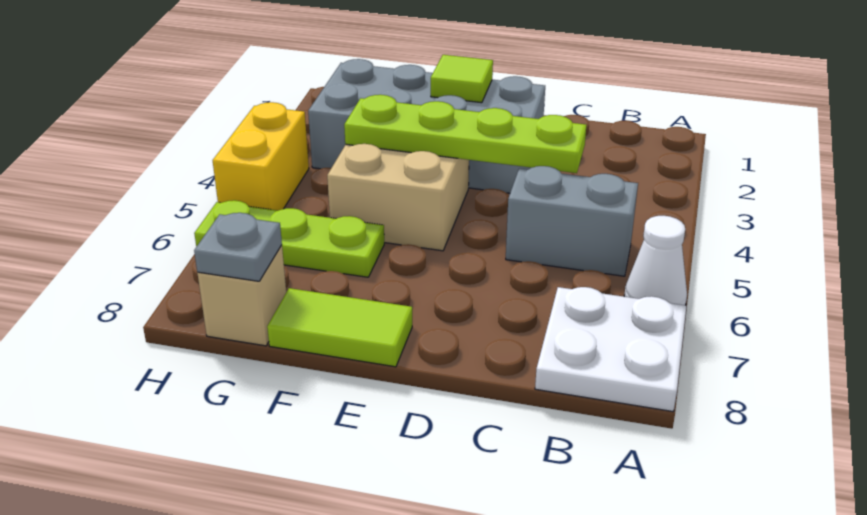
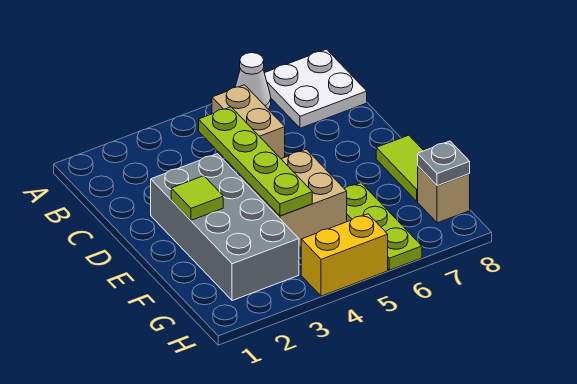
grey brick B5:C5 level 1 -> tan brick B5:C5 level 1

